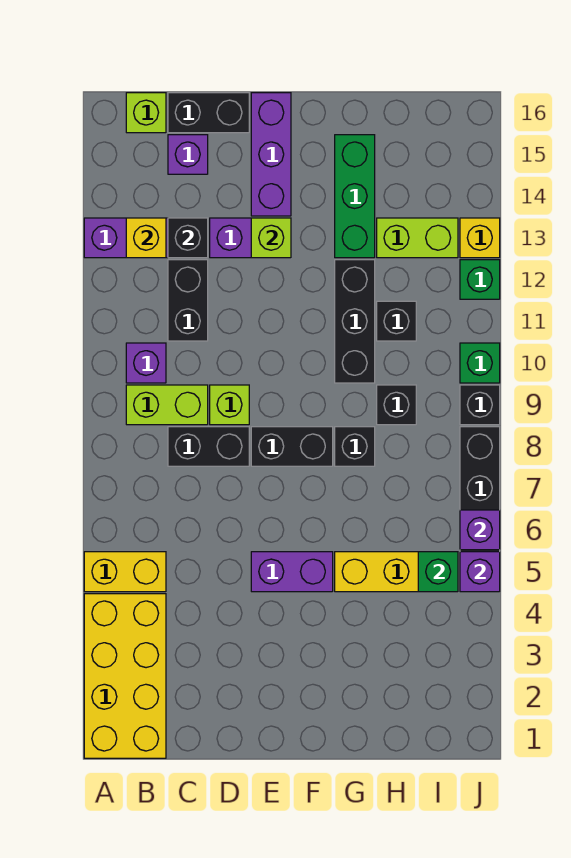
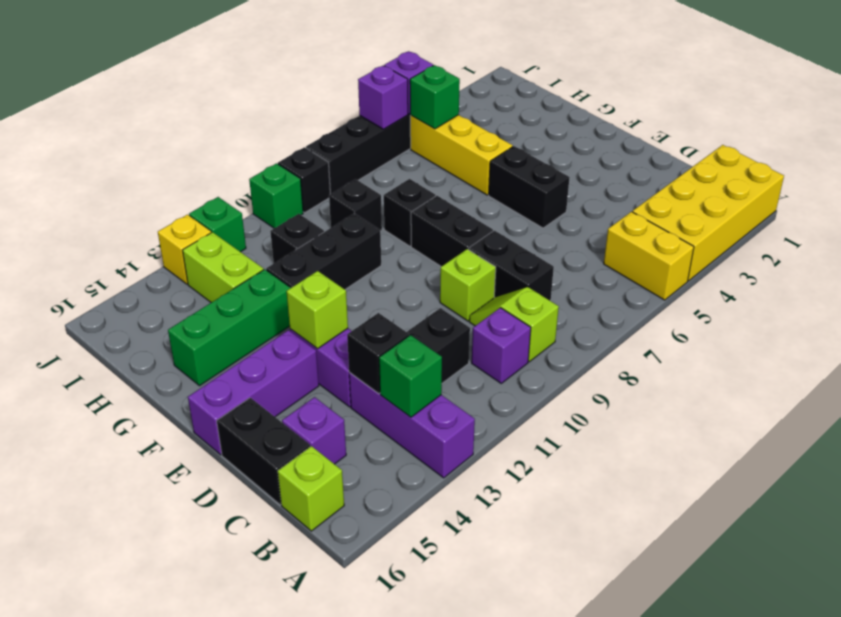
lime brick B9:C9 level 1 -> lime slope B9:C9 level 1 top B
yellow brick B13 level 2 -> green brick B13 level 2
purple brick E5:F5 level 1 -> black brick E5:F5 level 1

